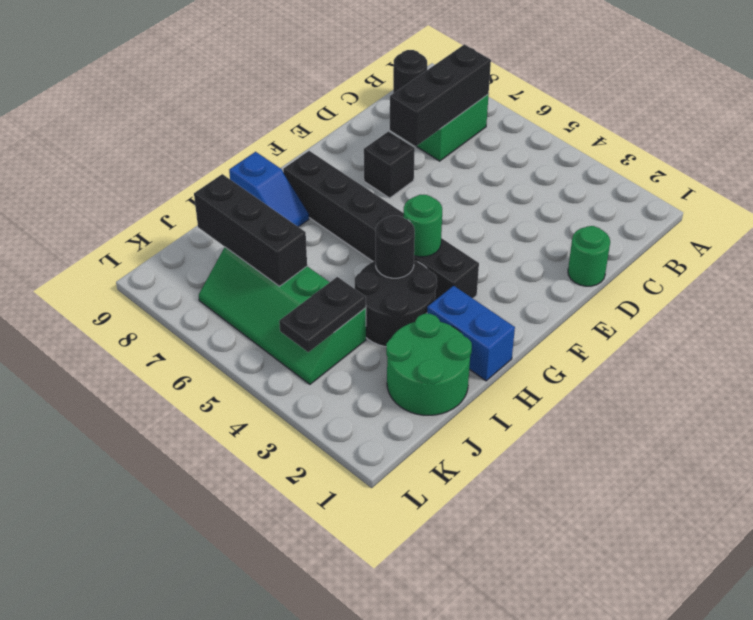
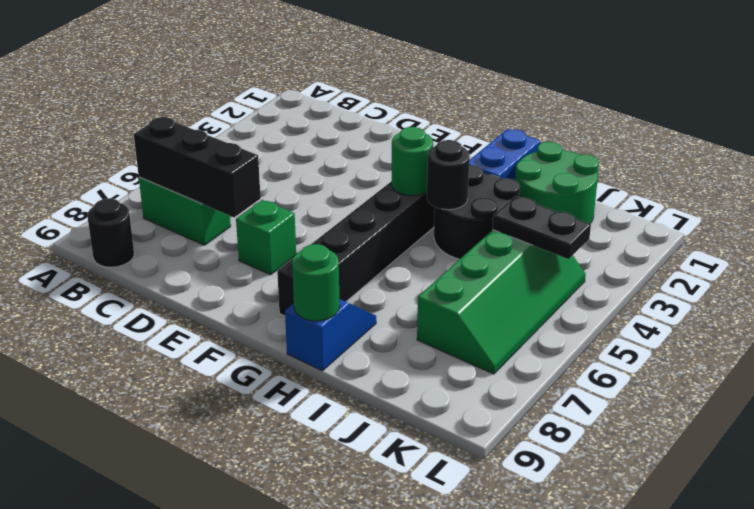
green round brick D1 level 1 -> green round brick H9 level 2
black brick E7 level 1 -> green brick E7 level 1
black brick J6:J8 level 2 -> none

